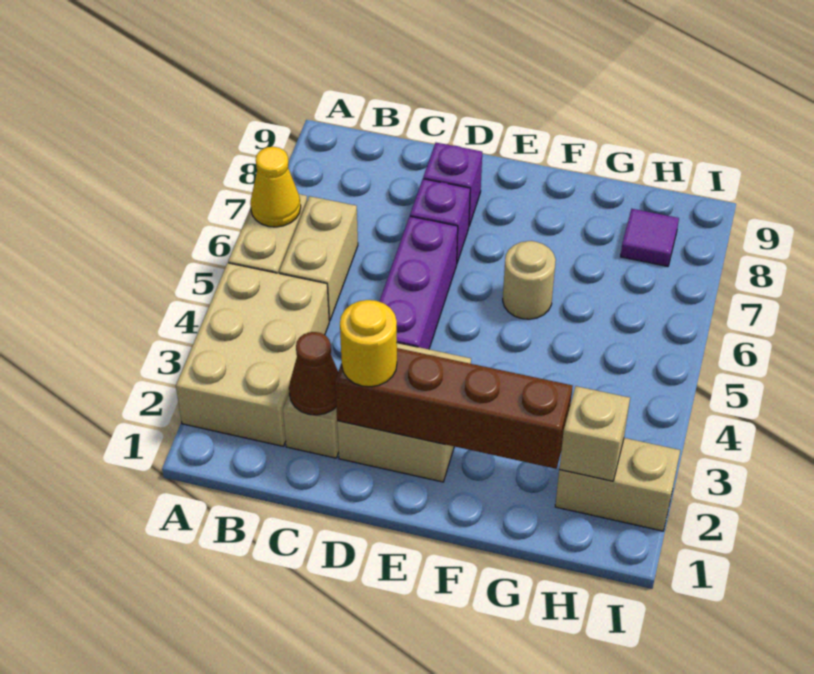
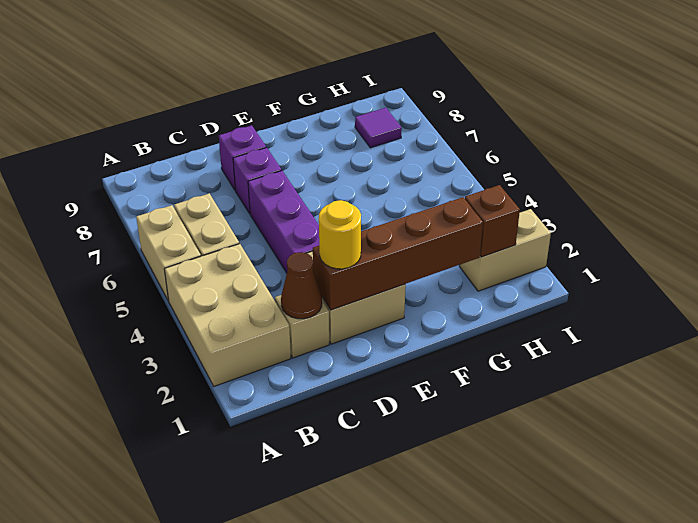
yellow cone A6 level 2 -> none
tan round brick F6 level 1 -> none
tan brick H2 level 2 -> brown brick H2 level 2

